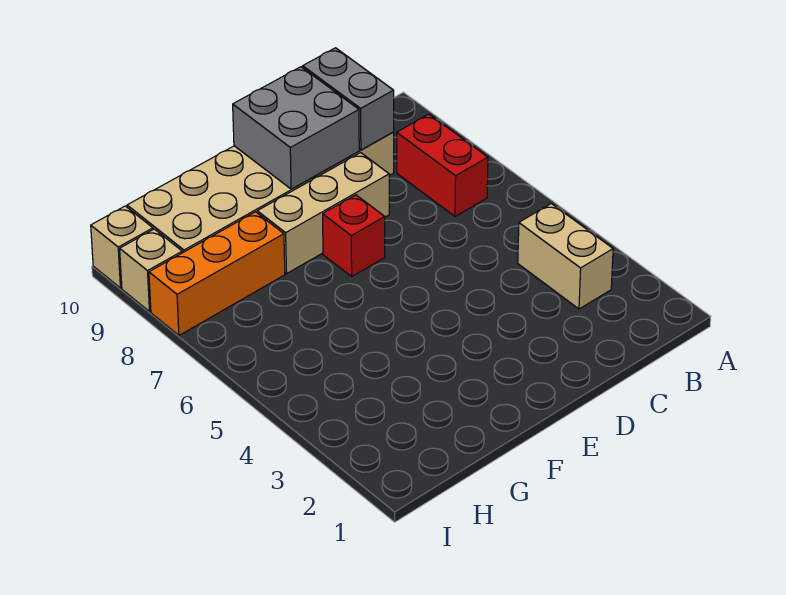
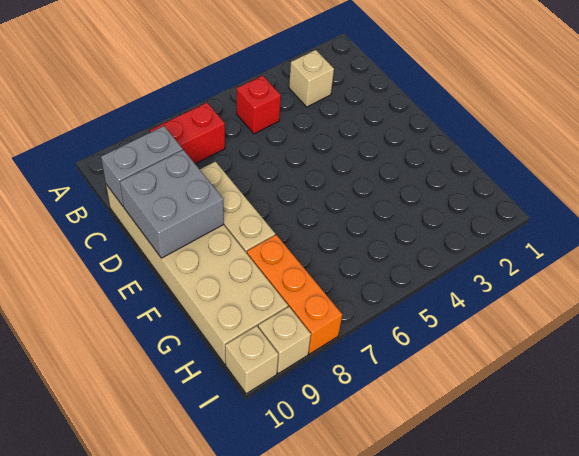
tan brick B3:B4 level 1 -> tan brick B3 level 1
red brick E7 level 1 -> red brick B5 level 1

